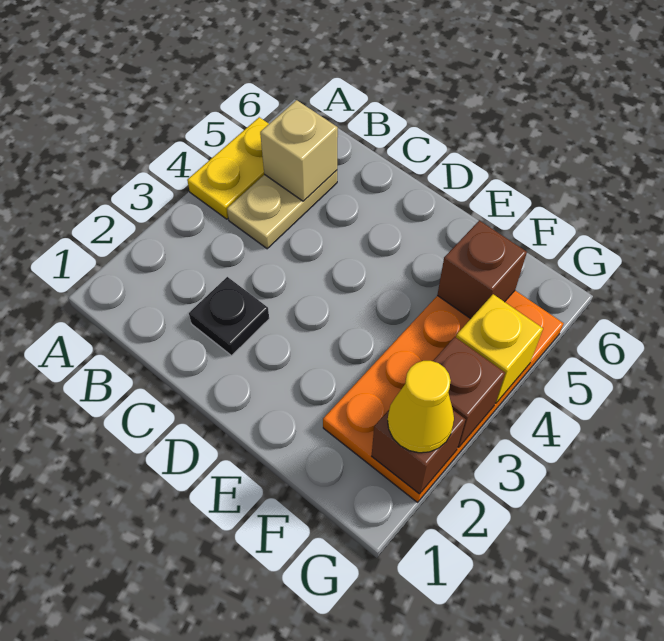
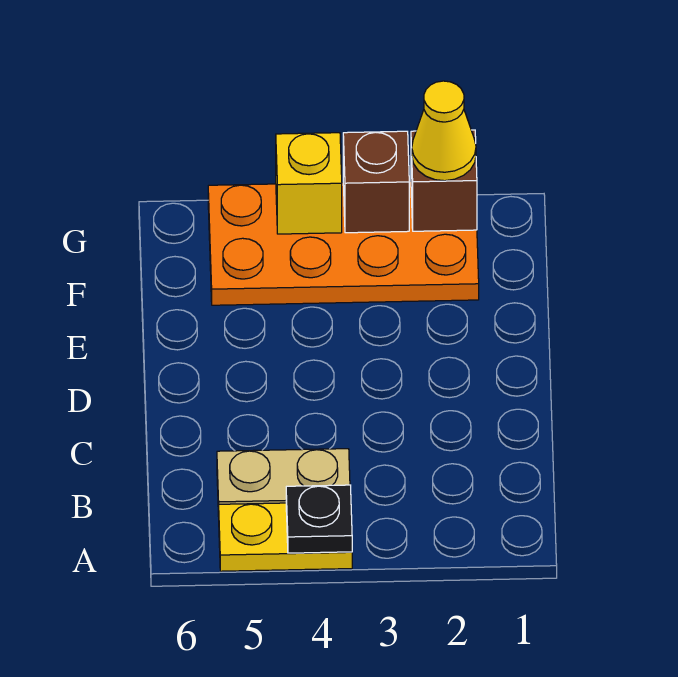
tan brick B5 level 2 -> none
black plate C2 level 1 -> black plate A4 level 2
brown brick F5 level 2 -> none

